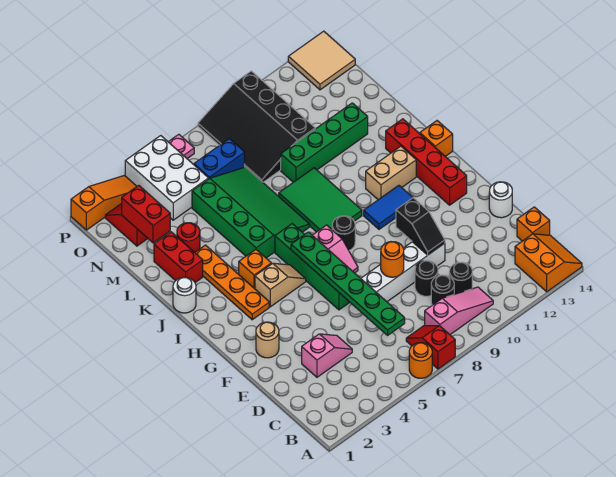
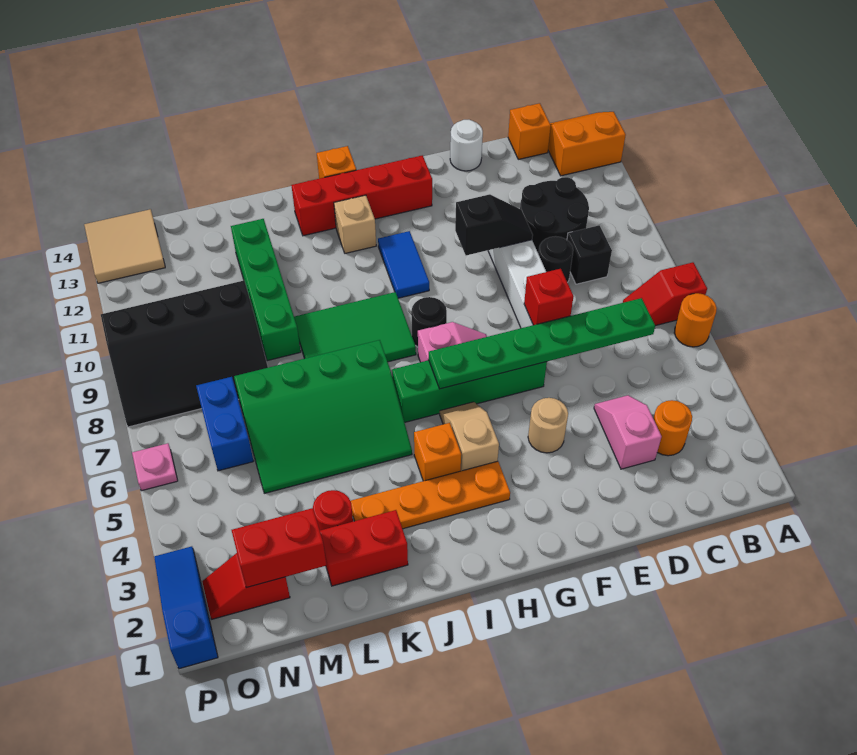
pink slope B8:B10 level 1 top 8 -> none
black round brick C9 level 1 -> black brick C9 level 1
black round brick C10 level 1 -> black round brick C10:D11 level 1
none -> red brick E7 level 2
orange round brick E8 level 2 -> orange round brick C3 level 1
tan round brick F2 level 1 -> tan round brick F4 level 1
tan brick I11:I12 level 1 -> tan brick I12 level 1
white round brick J1 level 1 -> none
green slope J5:M7 level 1 top 5 -> green slope J5:M7 level 1 top 7
white brick N4:P5 level 1 -> none
orange slope P1:P3 level 1 top 1 -> blue slope P1:P3 level 1 top 1

